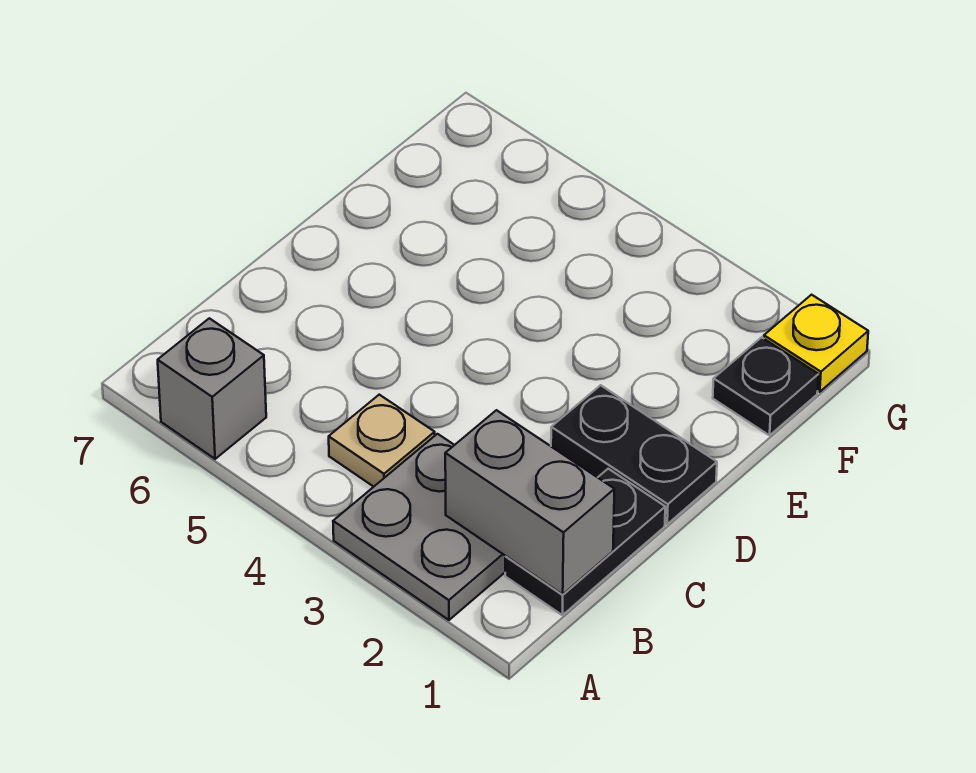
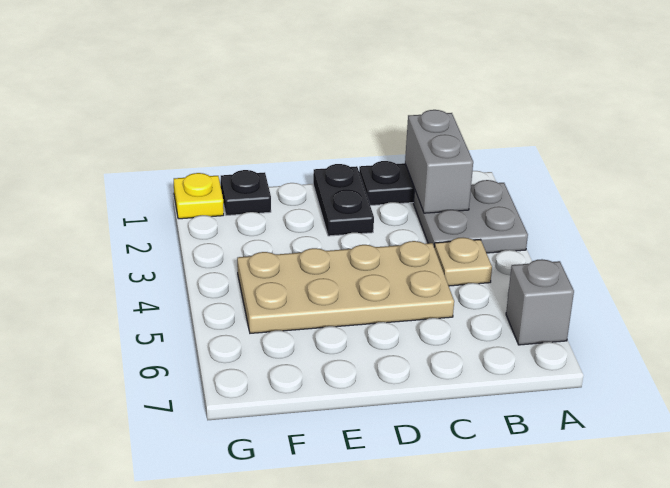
none -> tan plate C4:F5 level 1

